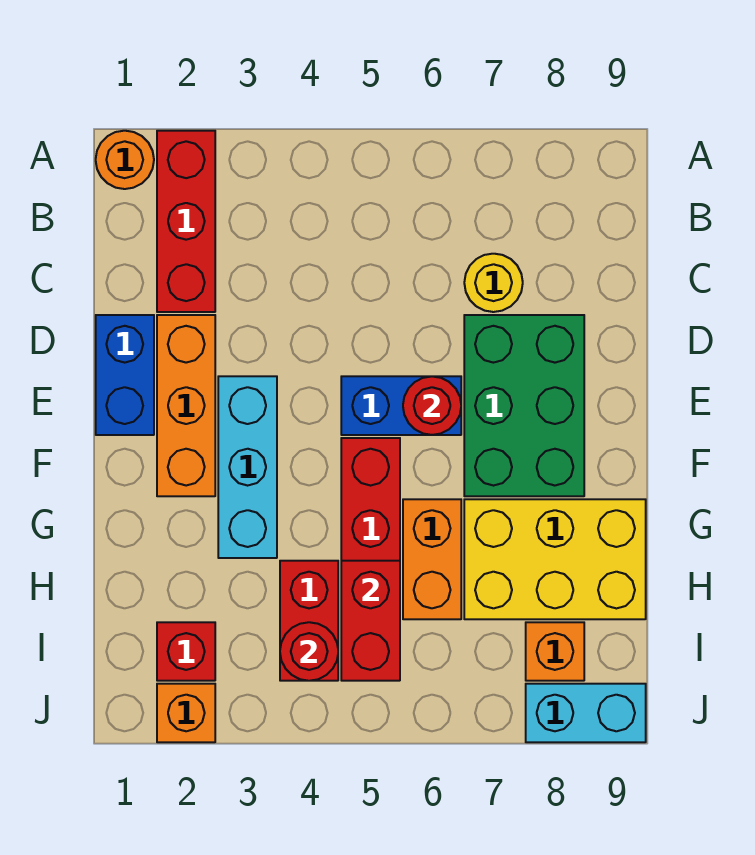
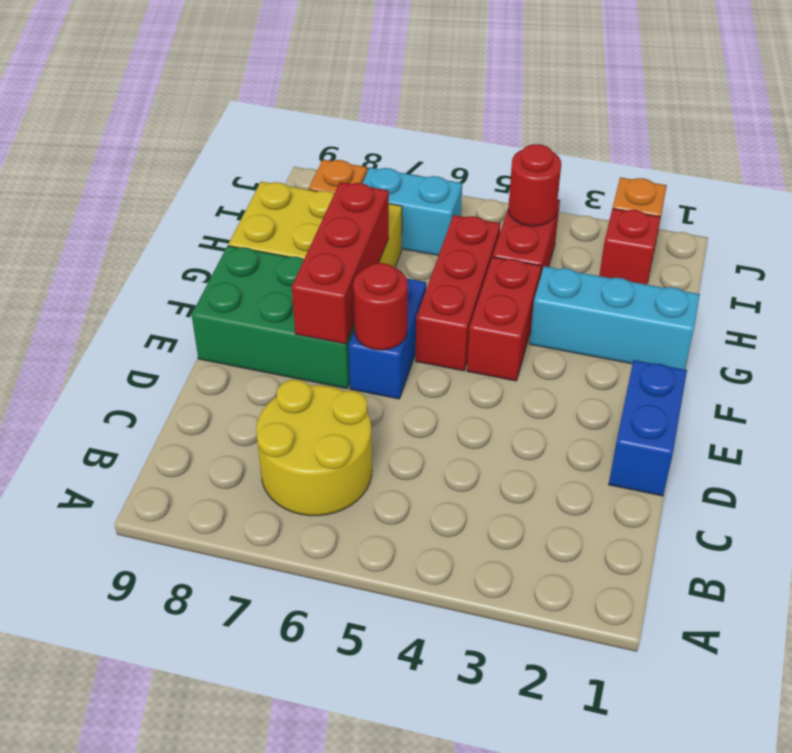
orange round brick A1 level 1 -> none
red brick A2:C2 level 1 -> red brick E7:G7 level 2
yellow round brick C7 level 1 -> yellow round brick B6:C7 level 1
orange brick D2:F2 level 1 -> none
green brick D7:F8 level 1 -> green brick E7:F9 level 1
cyan brick E3:G3 level 1 -> cyan brick G1:G3 level 1
blue brick E5:E6 level 1 -> blue brick E6:F6 level 1
orange brick G6:H6 level 1 -> none
red brick H5:I5 level 2 -> red brick F4:G4 level 1
cyan brick J8:J9 level 1 -> cyan brick I6:I7 level 1

